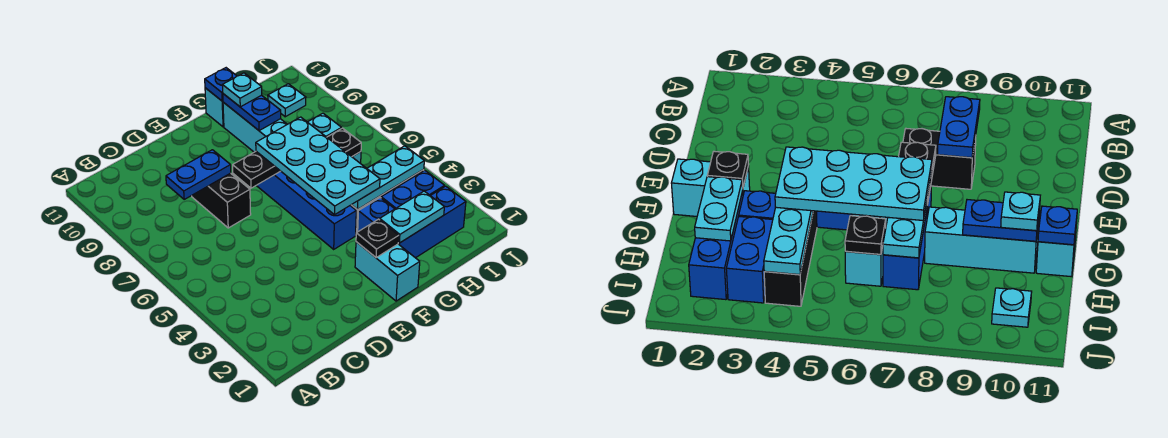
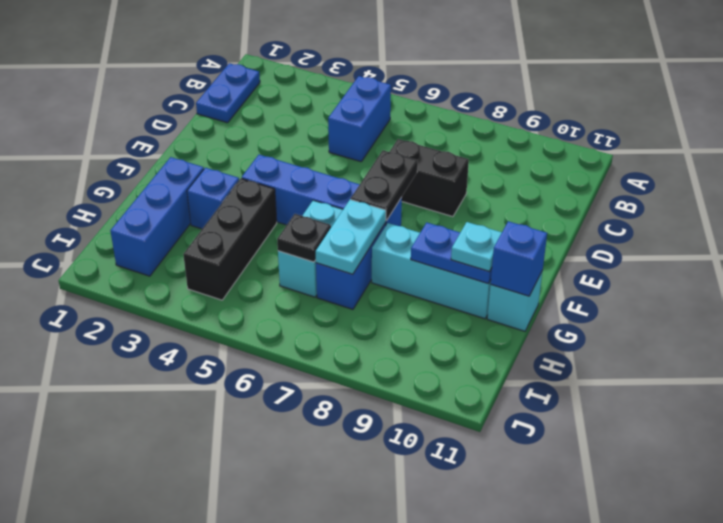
blue plate C8:D8 level 2 -> blue plate B1:C1 level 1
cyan brick F1:F2 level 1 -> none
black plate F2 level 2 -> none
cyan plate F4:G7 level 3 -> none
cyan plate G2:H2 level 2 -> none
cyan plate G4:I4 level 2 -> none
blue plate G11 level 2 -> blue brick G11 level 2
blue brick H3:I3 level 1 -> blue brick B5:C5 level 1
cyan plate I10 level 1 -> none

